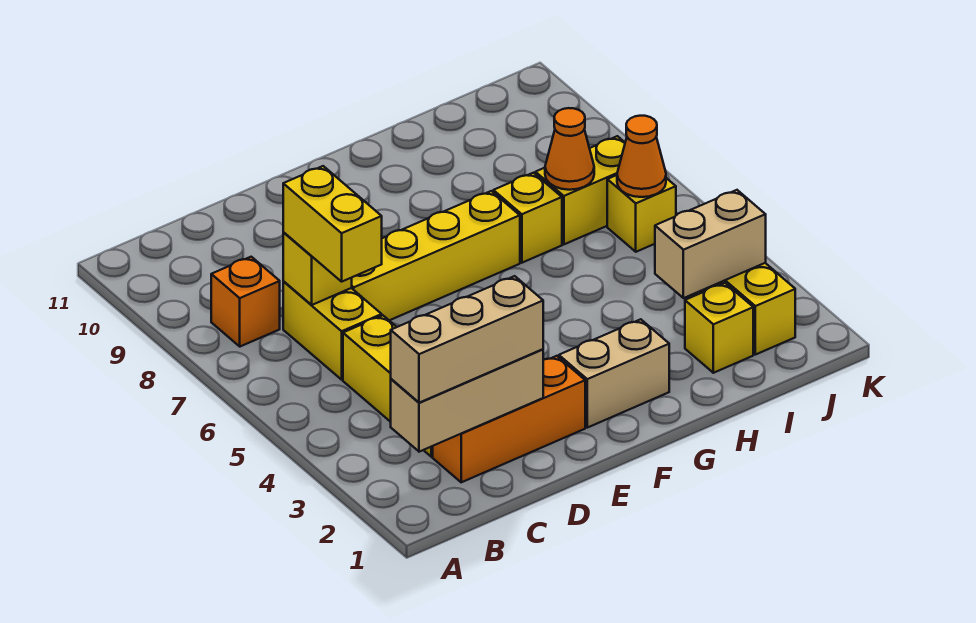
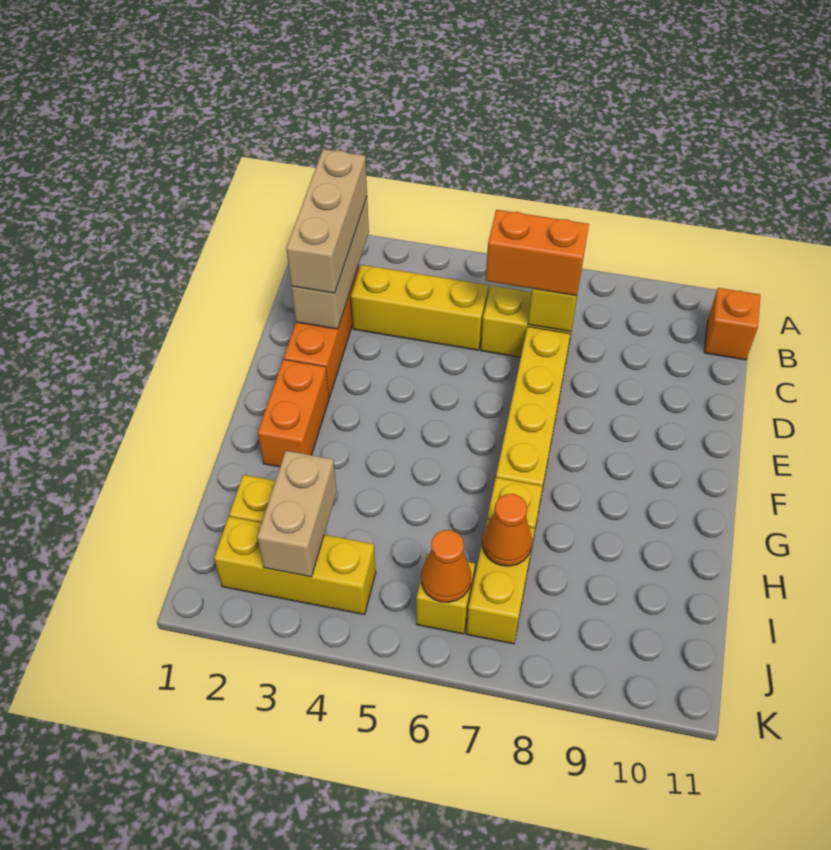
orange brick B8 level 1 -> orange brick B11 level 1
yellow brick C6:C7 level 3 -> orange brick C6:C7 level 3
tan brick F2:G2 level 1 -> orange brick F2:G2 level 1

